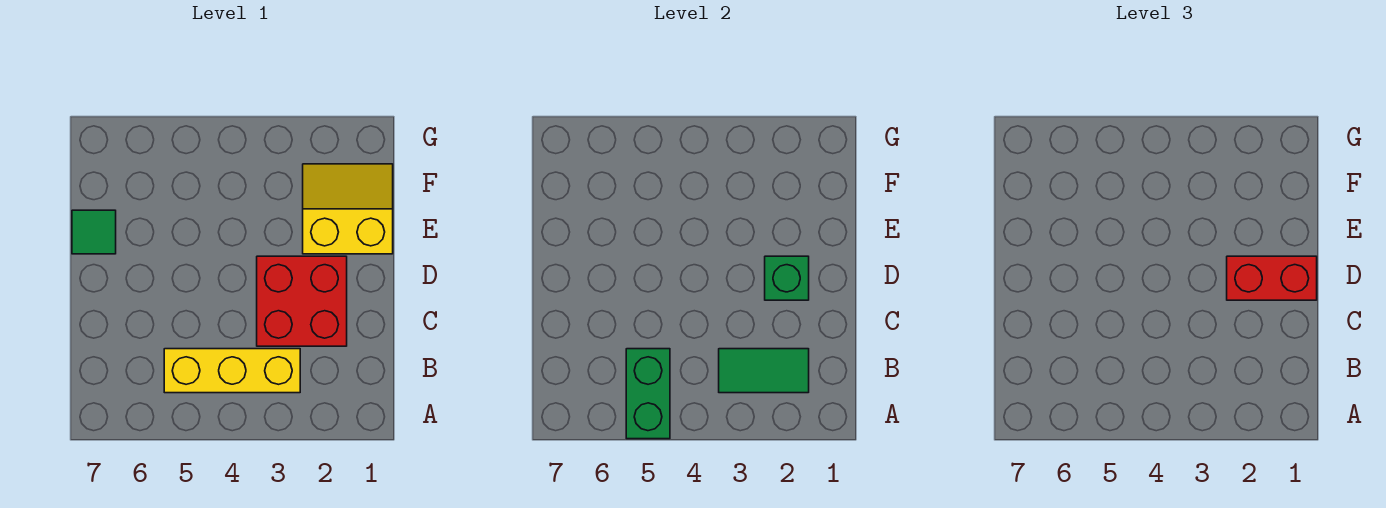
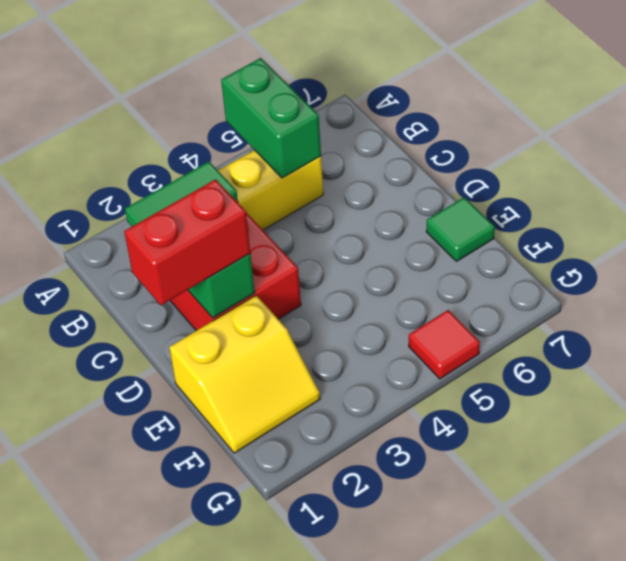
none -> red tile G5 level 1

